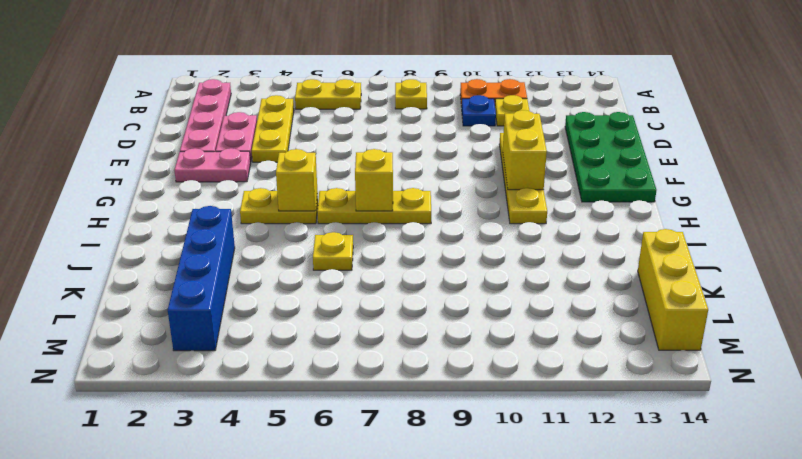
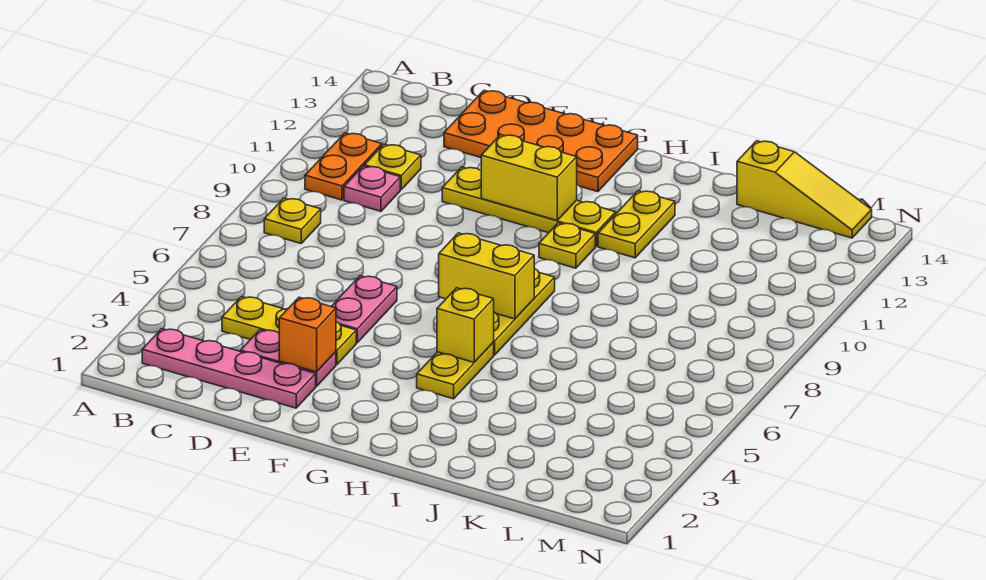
yellow plate B5:B6 level 1 -> yellow plate I11:I12 level 1
blue plate C10 level 1 -> pink plate C10 level 1
green plate D13:G14 level 1 -> orange plate D13:G14 level 1
none -> orange brick E3 level 2
pink plate F2:F3 level 1 -> pink plate E5:E6 level 1
yellow brick H7 level 2 -> yellow brick G7:H7 level 2
blue brick J3:M3 level 1 -> none
yellow plate J6 level 1 -> yellow plate H10 level 1
yellow brick K14:M14 level 1 -> yellow slope K14:M14 level 1 top K

